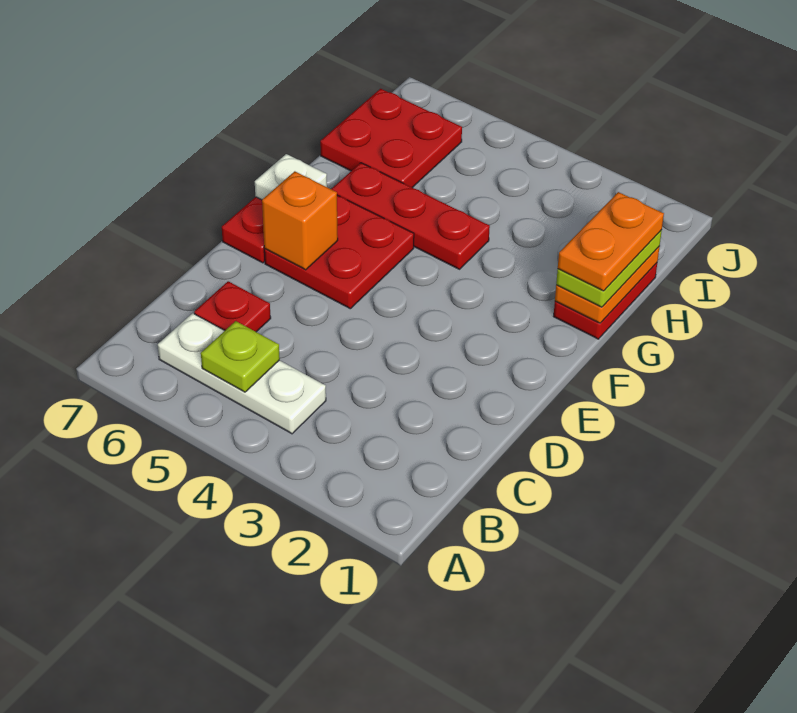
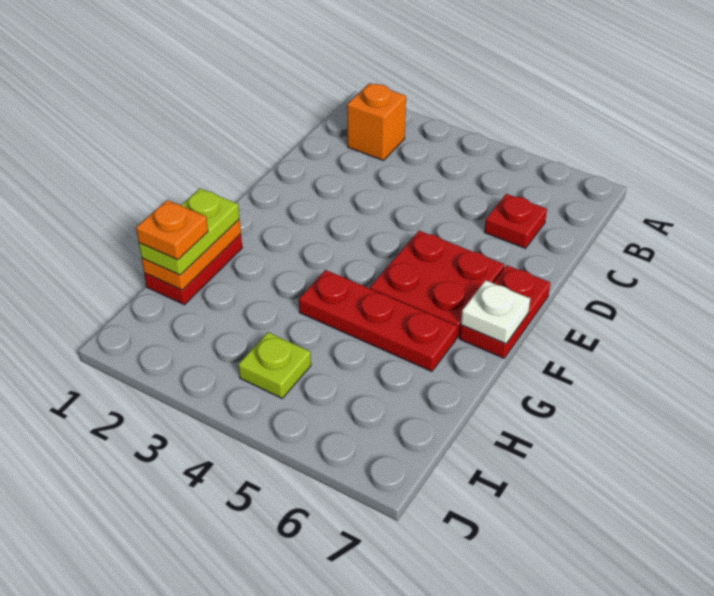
white plate B4:B6 level 1 -> none
lime plate B5 level 2 -> lime plate I4 level 1
orange brick E6 level 2 -> orange brick B2 level 1
orange plate G1:H1 level 4 -> orange plate H1 level 4
red plate H6:I7 level 1 -> none

